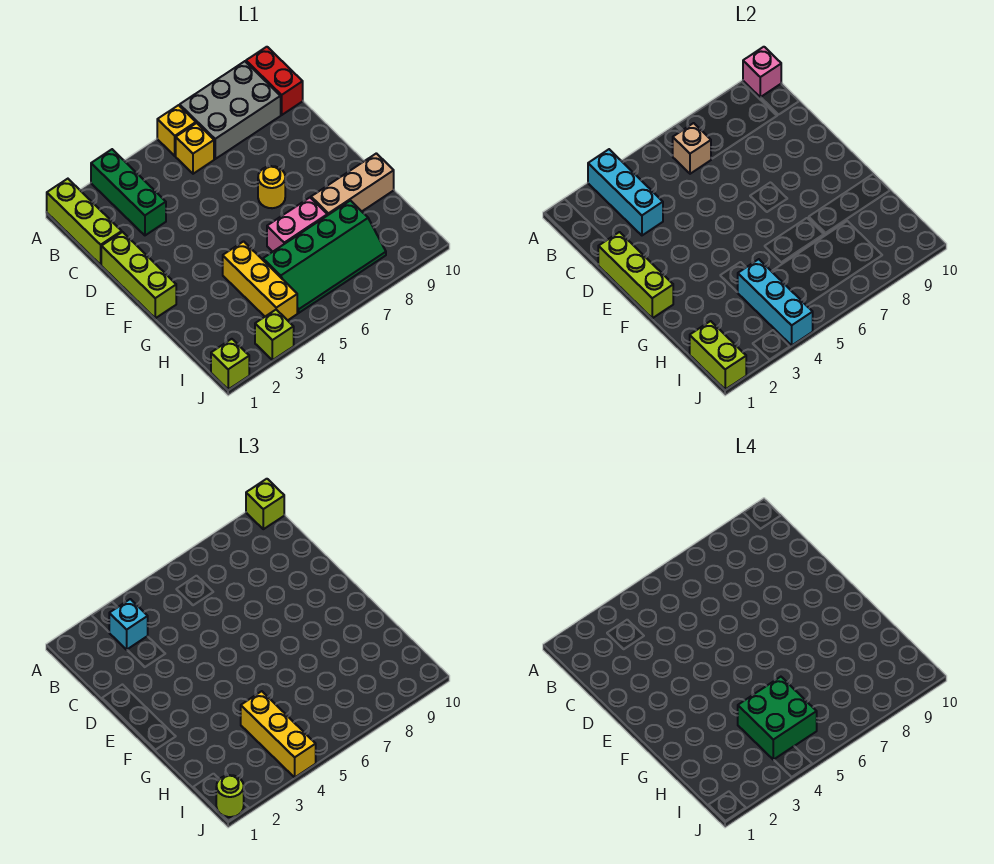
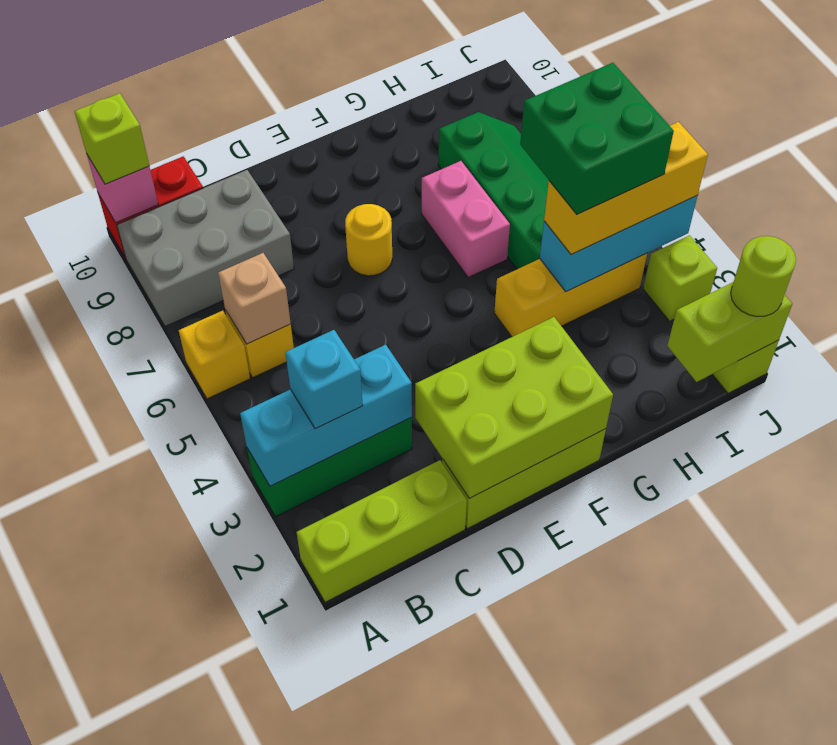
grey brick A7:B9 level 1 -> grey brick A8:C9 level 1
lime brick D1:F1 level 2 -> lime brick D1:F2 level 2
tan brick G8:G10 level 1 -> none

